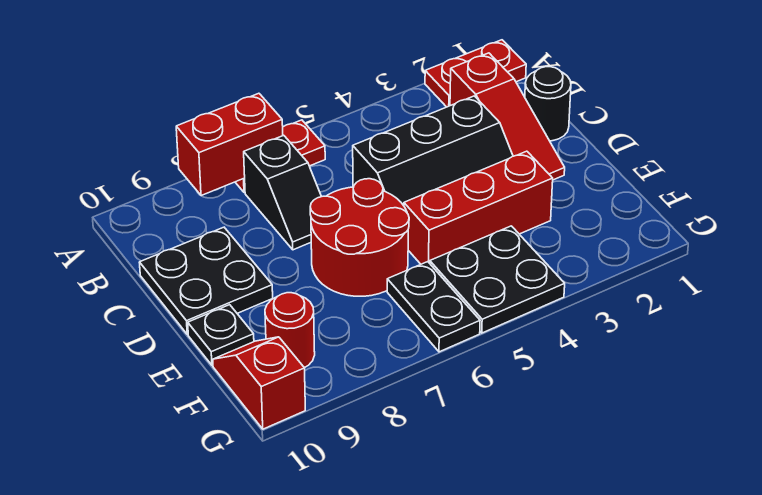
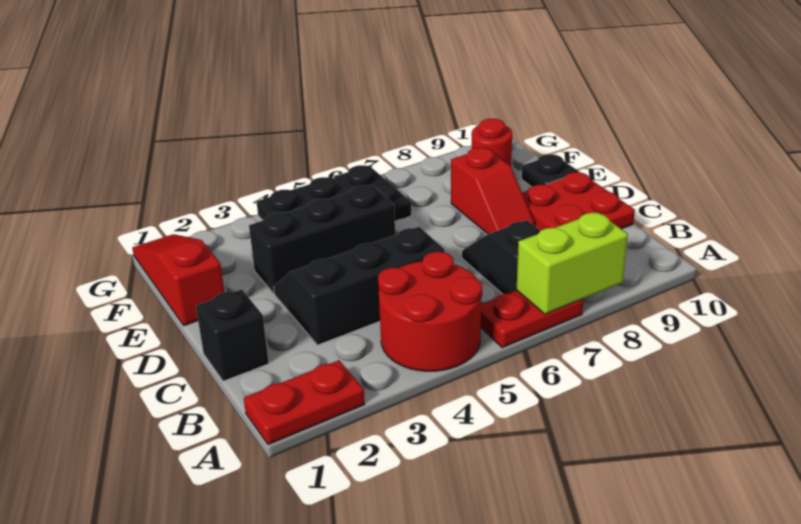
red brick A7:A8 level 2 -> lime brick A7:A8 level 2
red slope B2:D2 level 1 top B -> red slope E1:G1 level 1 top E
black round brick C1 level 1 -> black brick C1 level 1
black plate C9:D10 level 1 -> red plate C9:D10 level 1
red round brick D6:E7 level 1 -> red round brick A4:B5 level 1
red brick E3:E5 level 1 -> black brick E3:E5 level 1
red slope F10:G10 level 1 top G -> red slope D8:E8 level 1 top E

